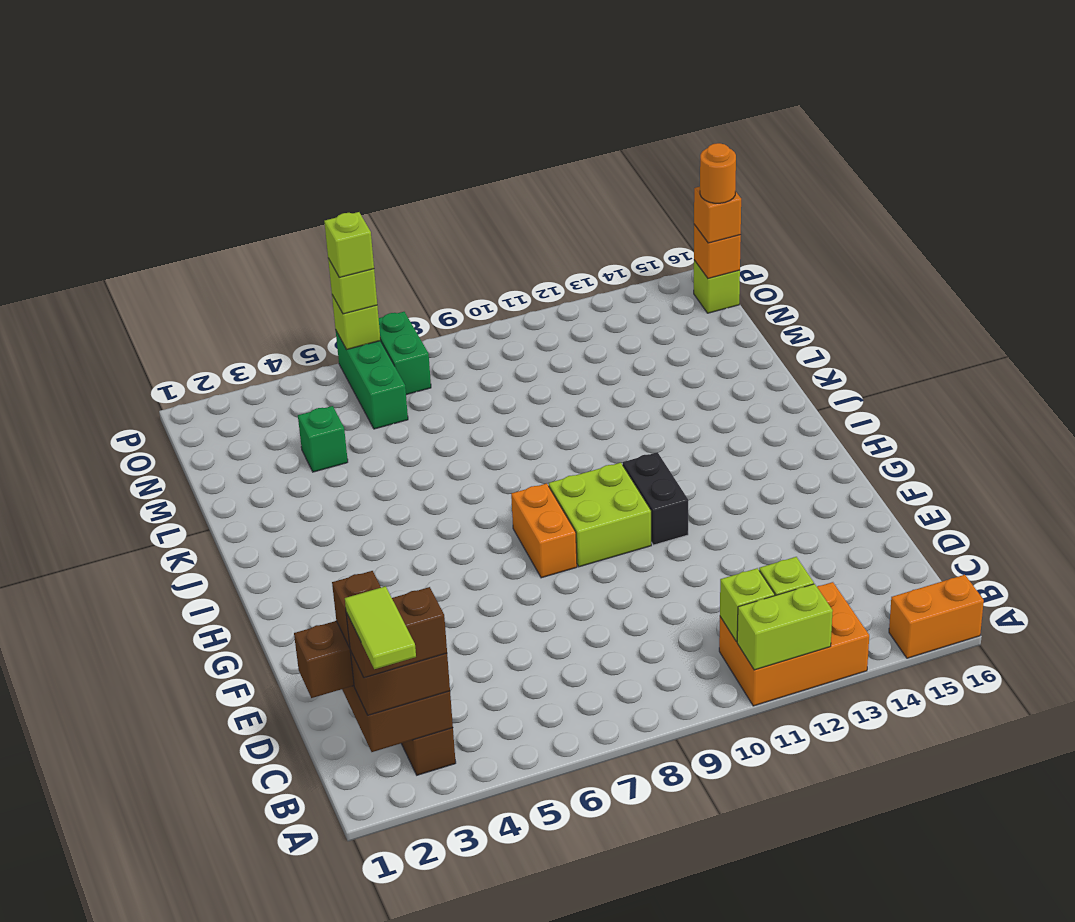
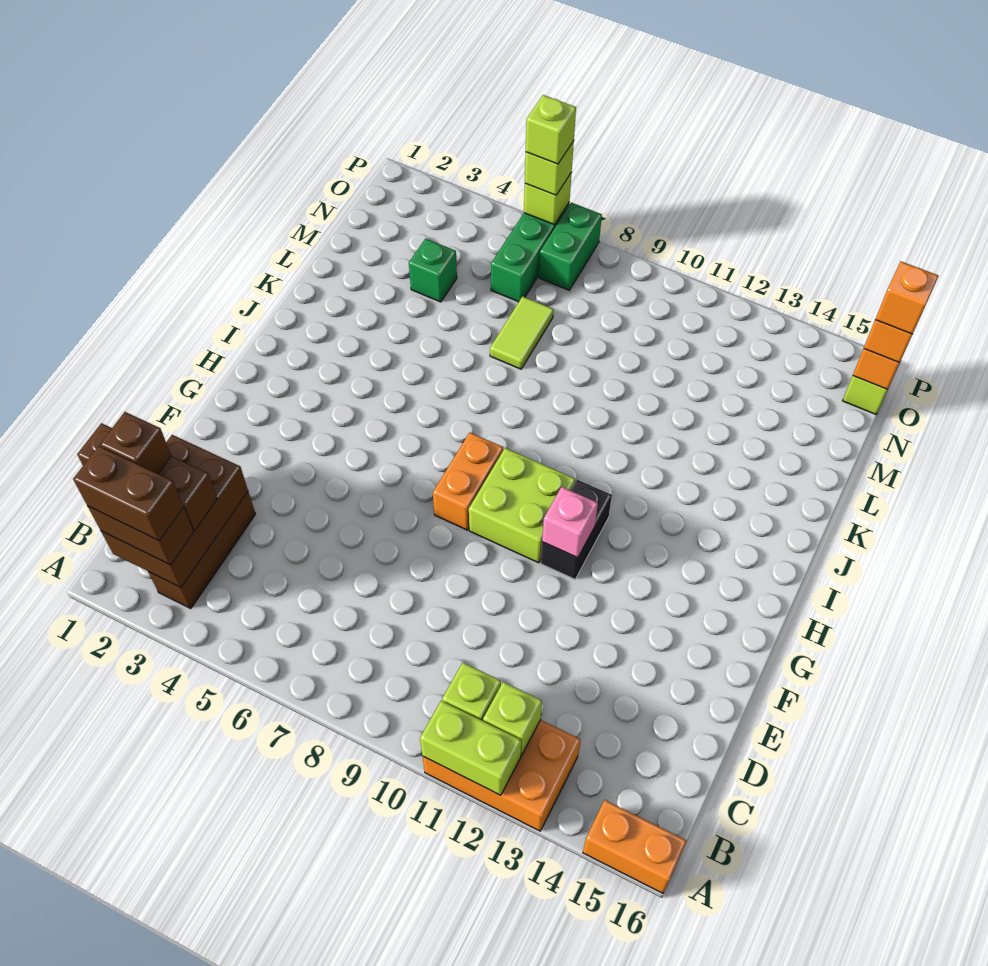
lime tile A2:B2 level 5 -> lime tile L7:M7 level 1
none -> pink brick G11 level 2
orange round brick O16 level 4 -> orange brick O16 level 4

